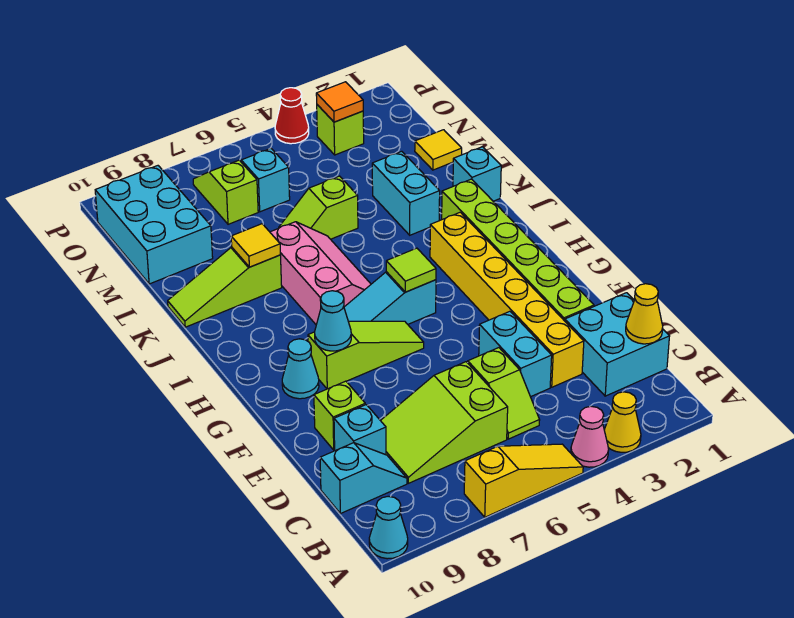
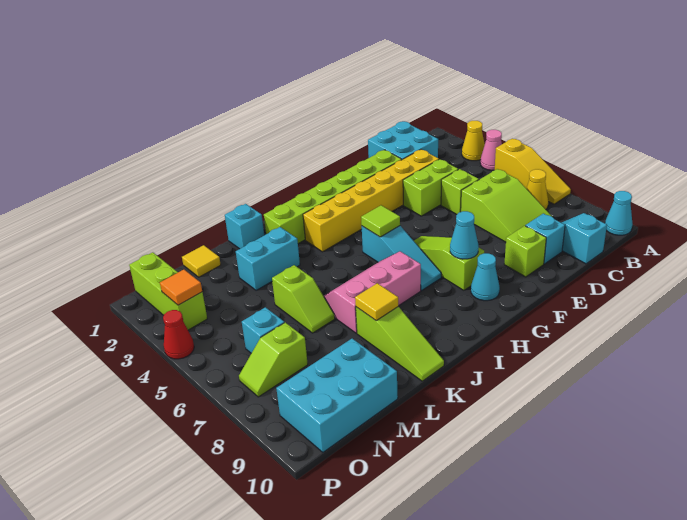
yellow slope A5:A7 level 1 top 7 -> yellow slope A5:A7 level 1 top 5
yellow cone C1 level 2 -> yellow cone B7 level 1
cyan brick D4:E4 level 1 -> lime brick D4:E4 level 1
lime brick O3 level 1 -> lime brick O1:O3 level 1

